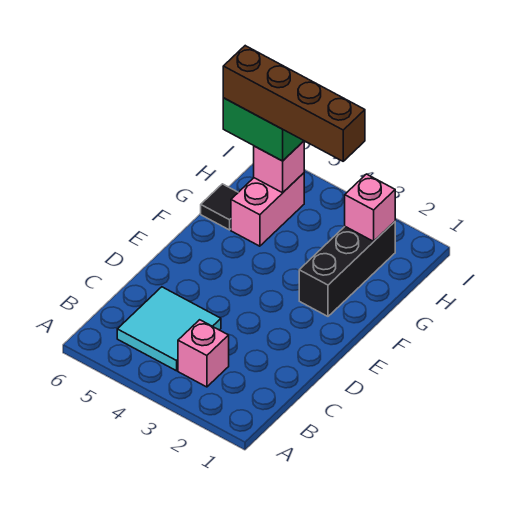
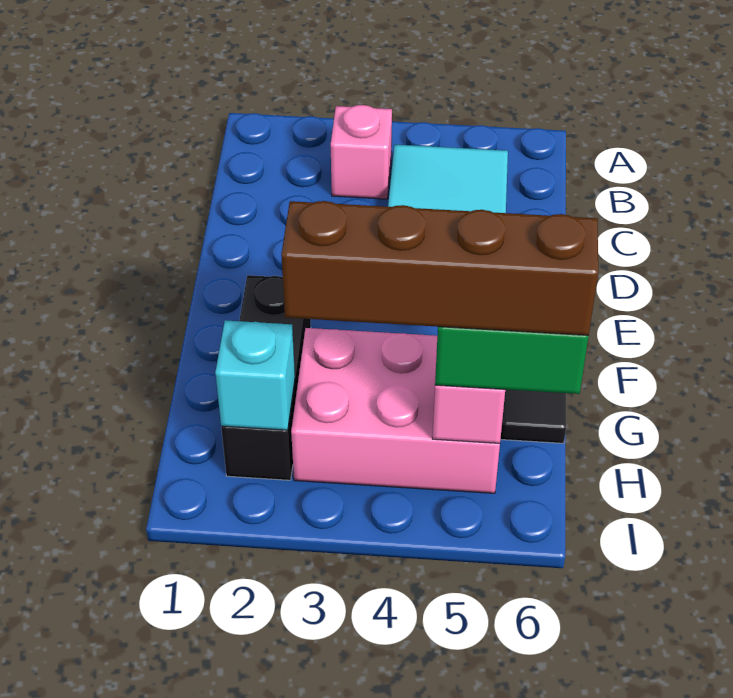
pink brick G5:H5 level 1 -> pink brick G3:H5 level 1
pink brick H2 level 2 -> cyan brick H2 level 2

